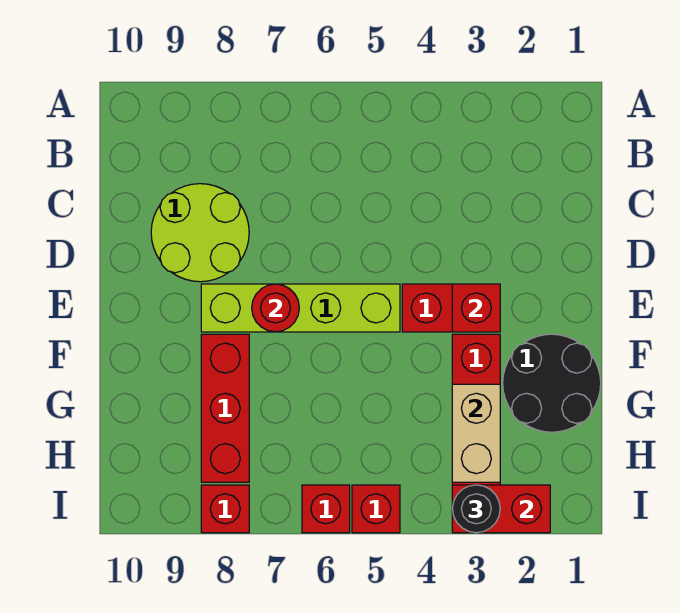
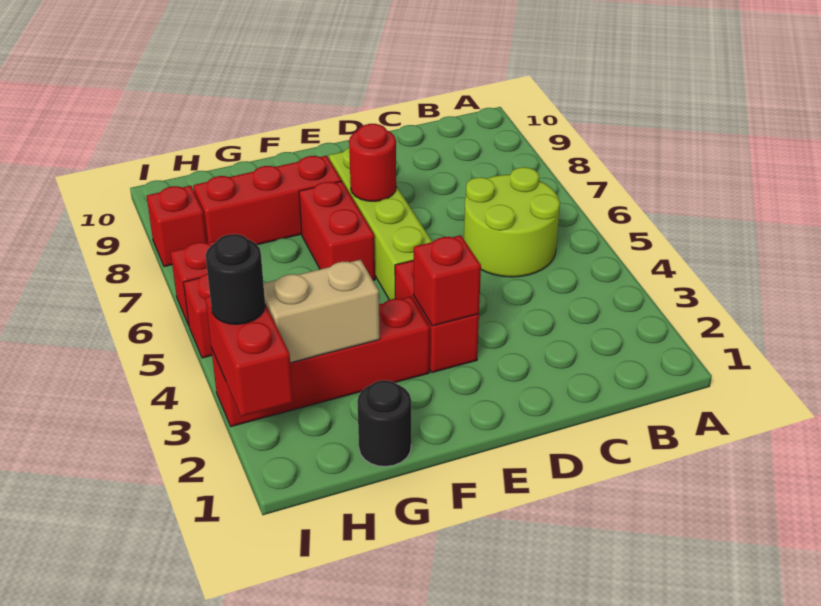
lime round brick C8:D9 level 1 -> lime round brick B5:C6 level 1
black round brick F1:G2 level 1 -> black round brick G1 level 1
none -> red brick F6:F7 level 1

